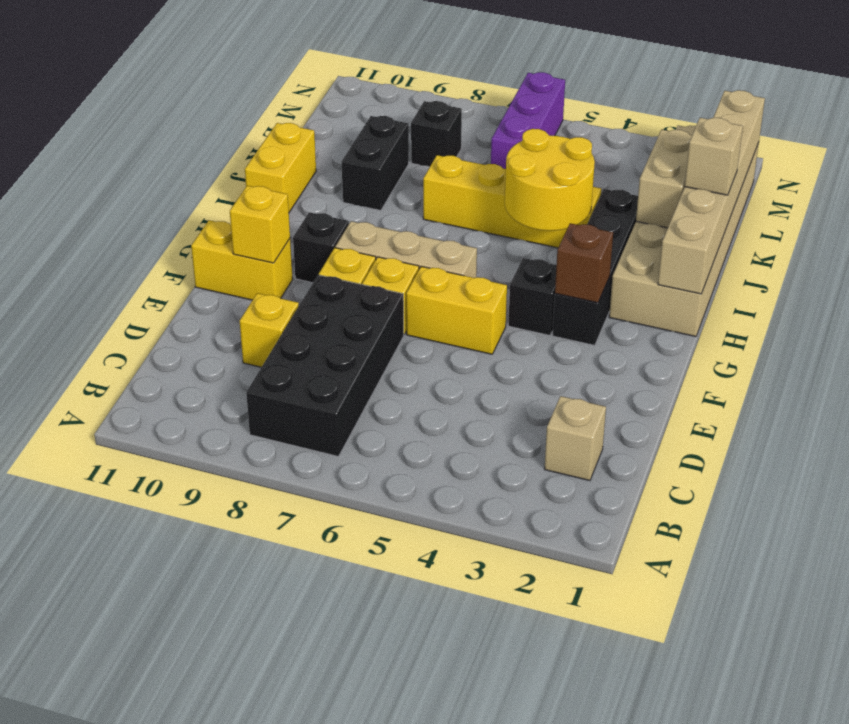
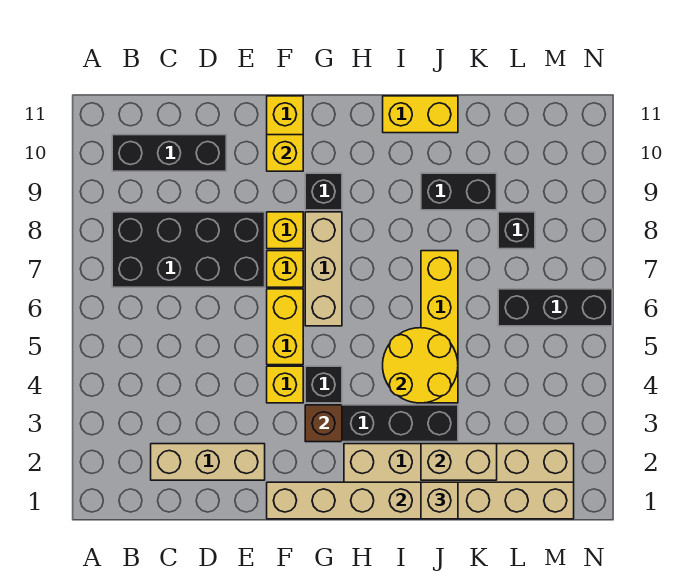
none -> black brick B10:D10 level 1
tan brick C2 level 1 -> tan brick C2:E2 level 1
yellow brick D9 level 1 -> yellow brick F4 level 1
tan brick H1:M1 level 2 -> tan brick F1:M1 level 2
purple brick L6:N6 level 1 -> black brick L6:N6 level 1

